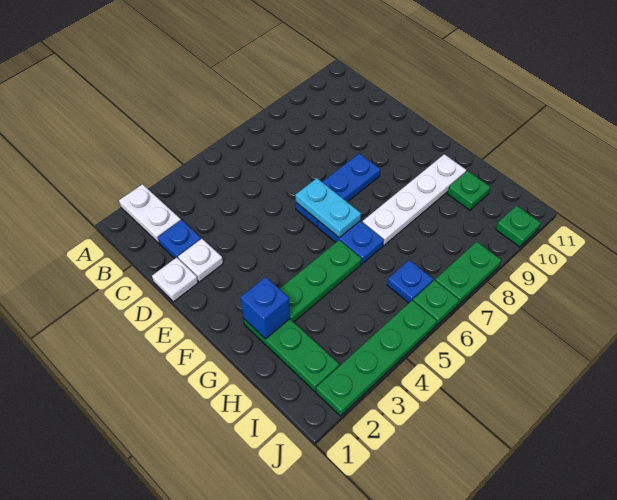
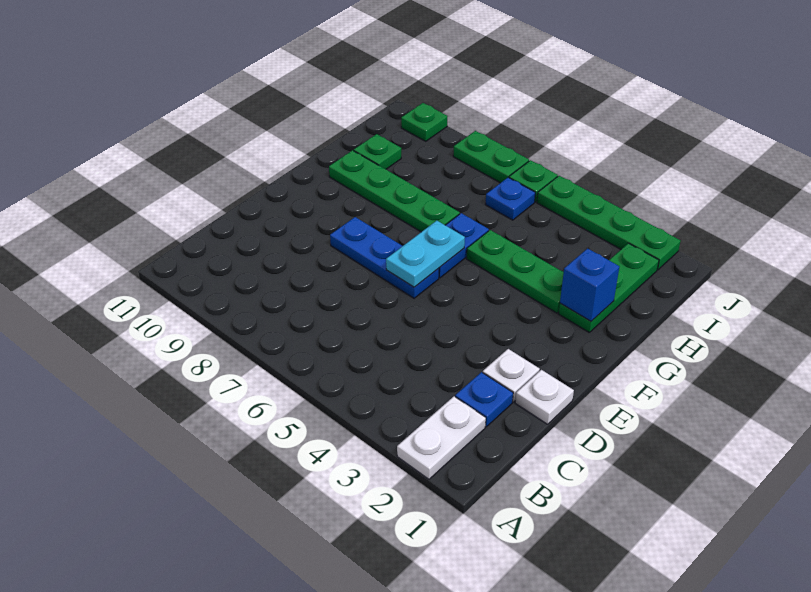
white plate G7:G10 level 1 -> green plate G7:G10 level 1

